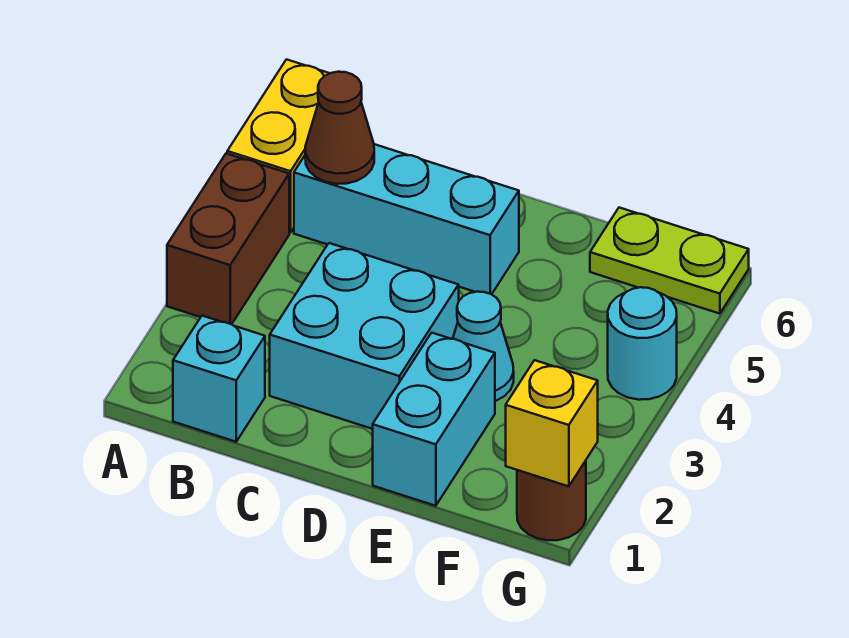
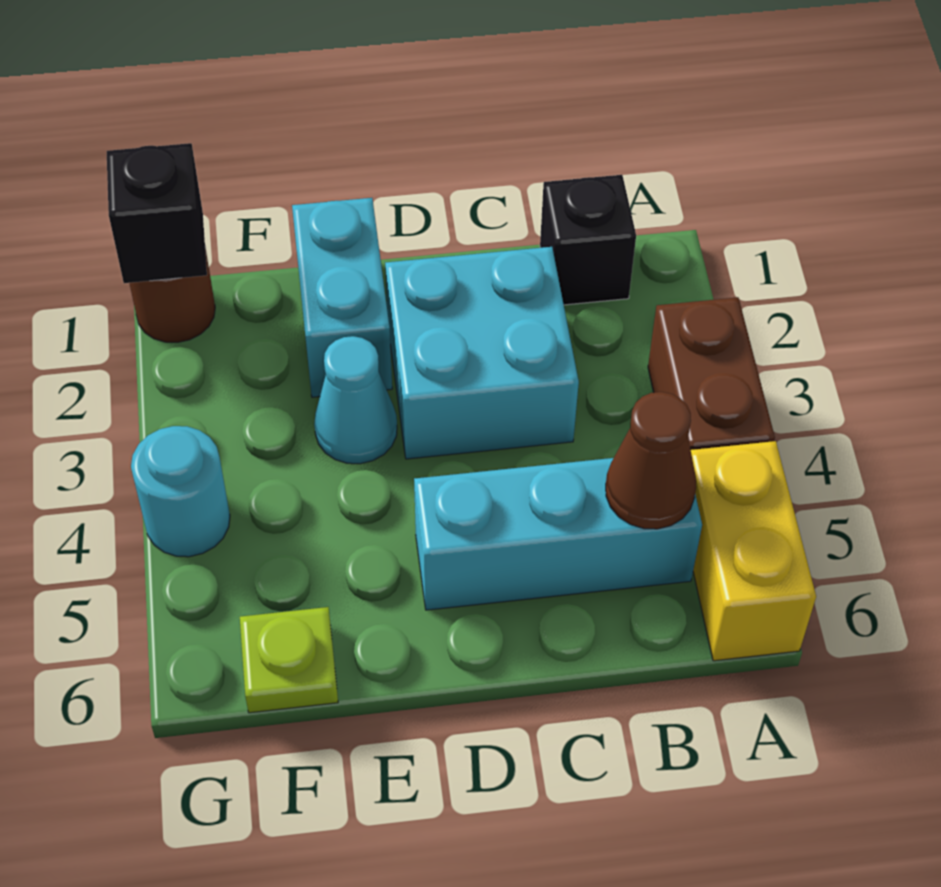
cyan brick B1 level 1 -> black brick B1 level 1
lime plate F6:G6 level 1 -> lime plate F6 level 1
yellow brick G1 level 2 -> black brick G1 level 2

